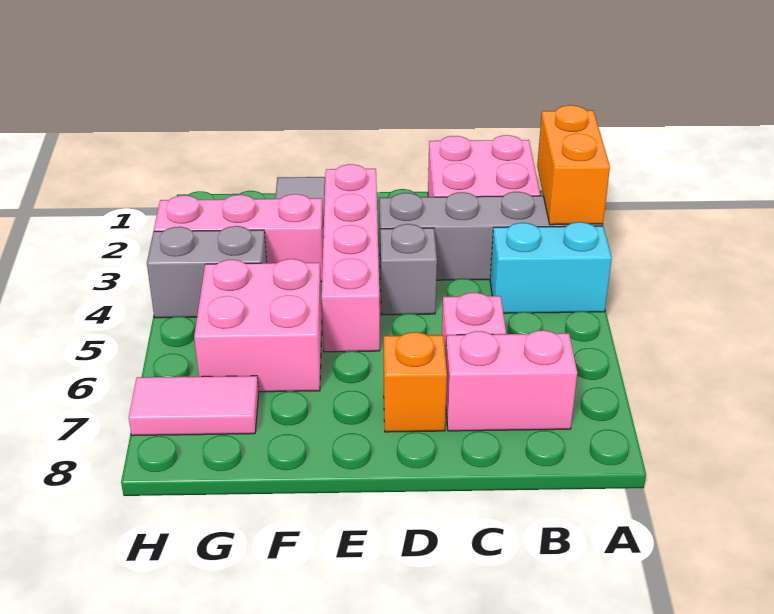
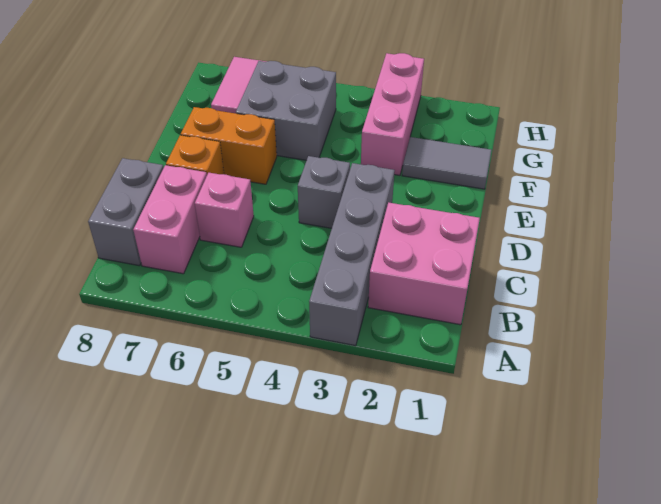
orange brick A2:A3 level 2 -> orange brick E6:E7 level 1
cyan brick A4:B4 level 1 -> none
pink brick E2:E5 level 1 -> none
pink brick F5:G6 level 1 -> grey brick F5:G6 level 1
grey brick G4:H4 level 1 -> grey brick B8:C8 level 1

